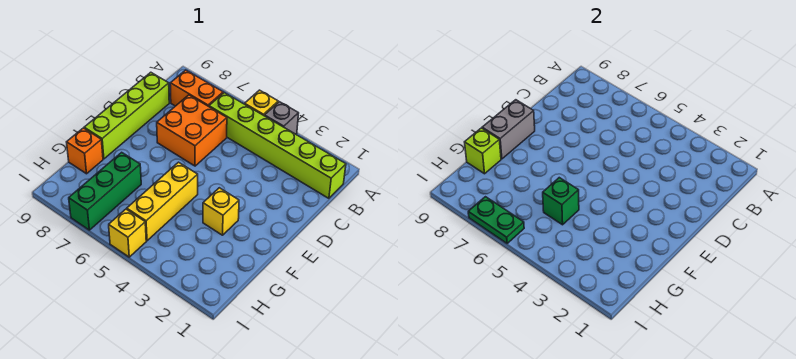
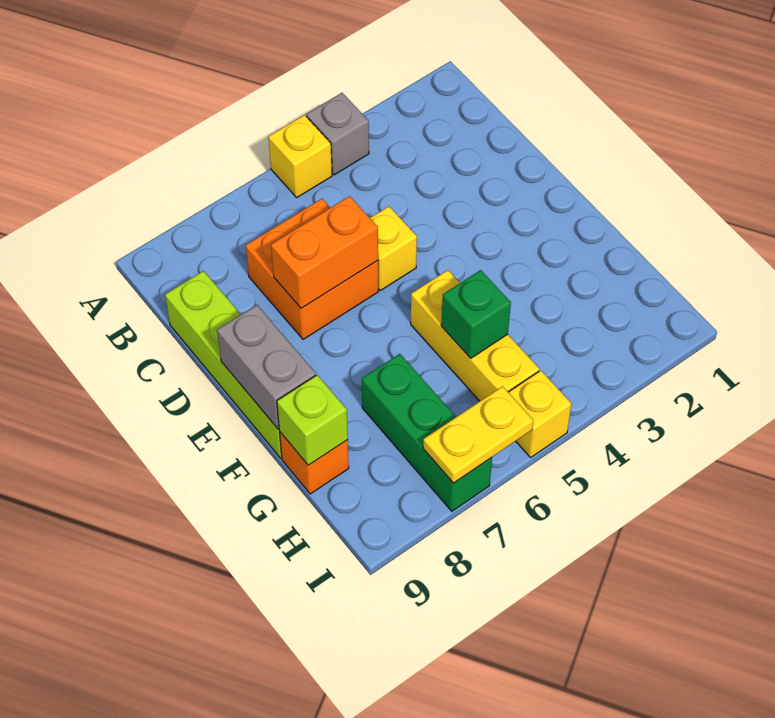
lime brick B1:B6 level 1 -> none
orange brick B7:B8 level 1 -> orange brick D6:D7 level 2
yellow brick F3 level 1 -> yellow brick D5 level 1
green plate I6:I7 level 2 -> yellow plate I6:I7 level 2

